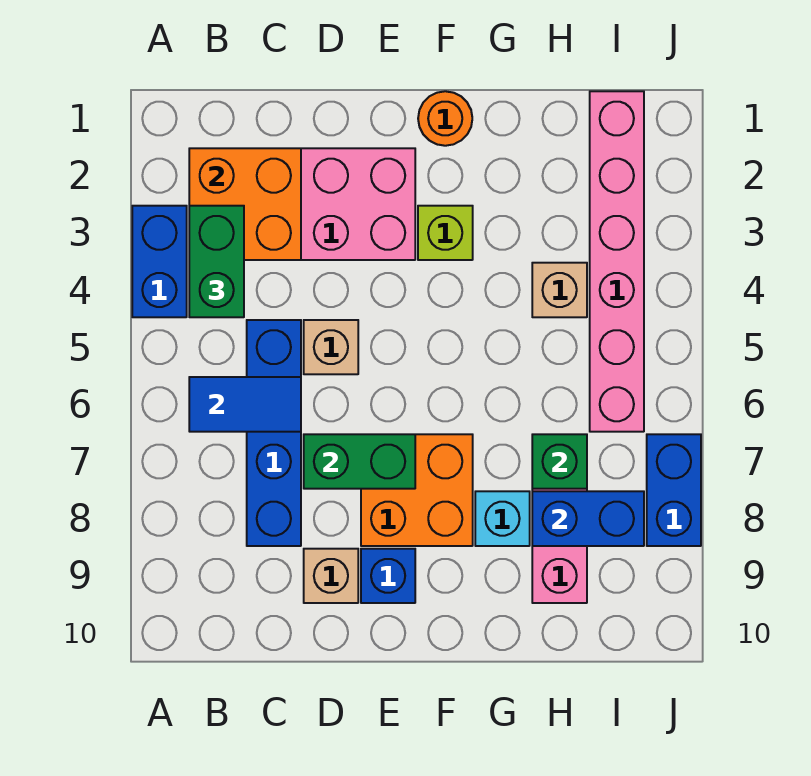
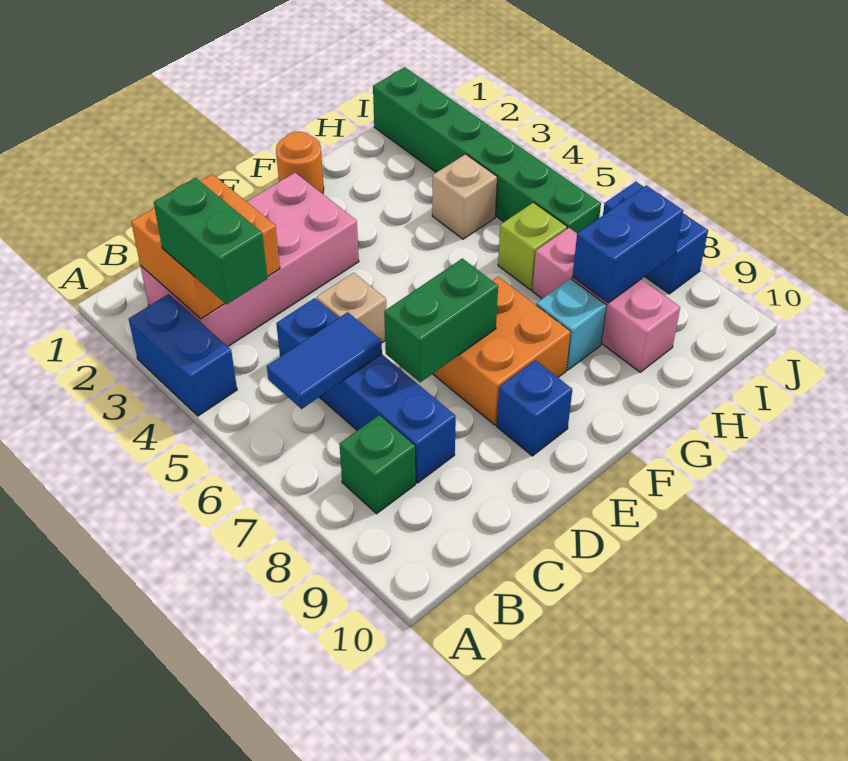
tan brick D9 level 1 -> none
lime brick F3 level 1 -> lime brick H6 level 1
green brick H7 level 2 -> green brick B8 level 1
pink brick I1:I6 level 1 -> green brick I1:I6 level 1

